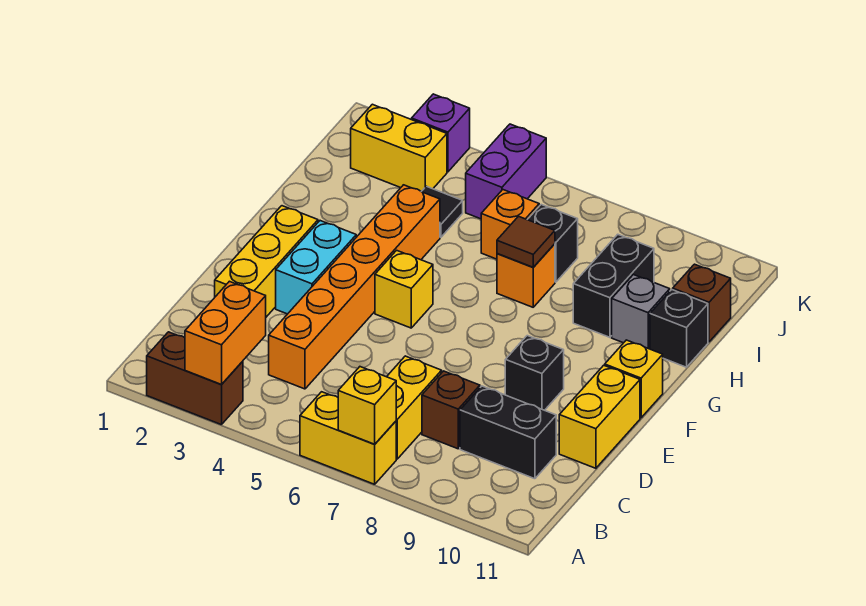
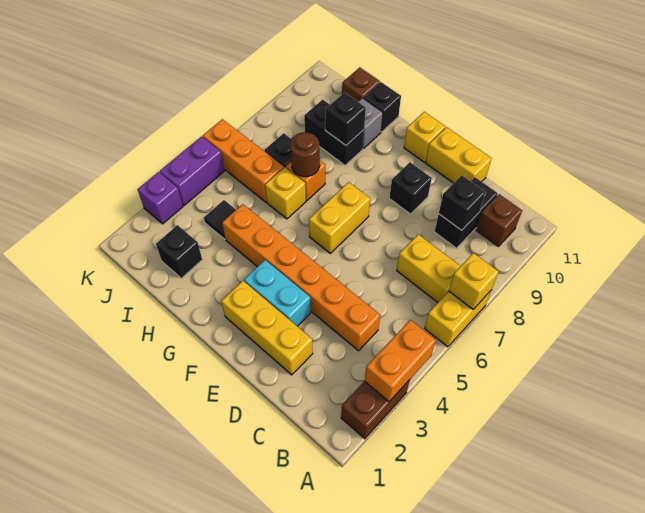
orange brick A3:B3 level 2 -> orange brick A3:A4 level 2
brown brick C8 level 1 -> brown brick B10 level 1
none -> black brick C9 level 2
yellow brick F5 level 1 -> yellow brick H6 level 1
brown tile H7 level 2 -> brown round brick H7 level 2
none -> black brick H9 level 2
none -> black brick I2 level 1
orange brick I6 level 1 -> orange brick I6:K6 level 1
yellow brick J2:J3 level 1 -> yellow brick F6:F7 level 1
purple brick J5:K5 level 1 -> purple brick K4:K5 level 1

